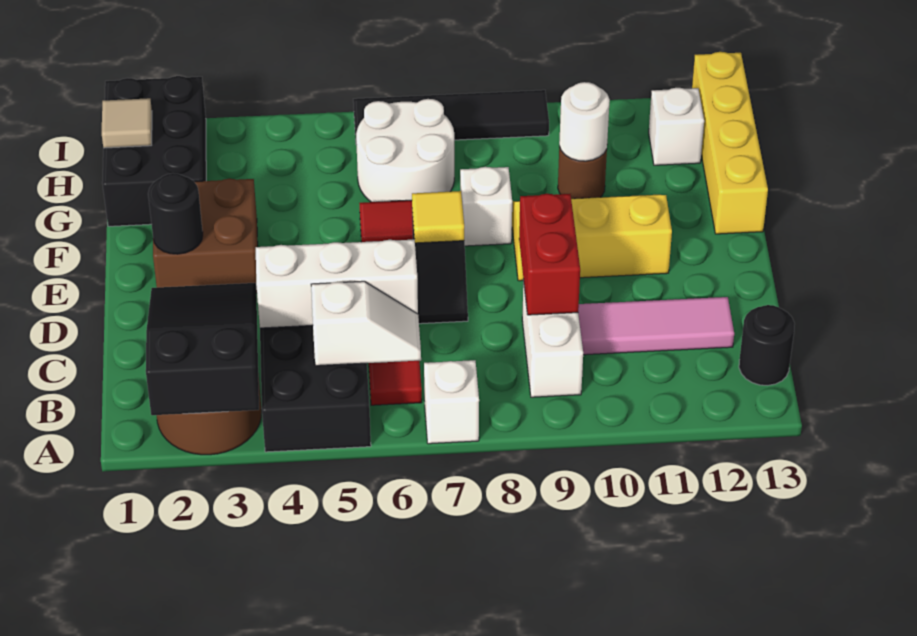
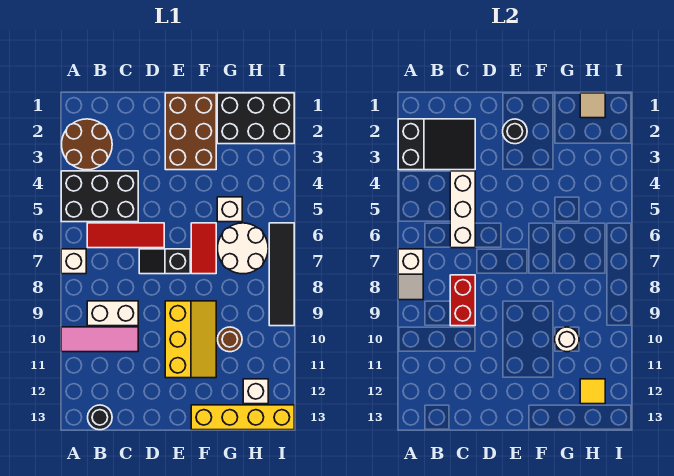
white slope B5:B6 level 2 top 5 -> white slope A7:A8 level 2 top 7
red brick C9:D9 level 2 -> red brick C8:C9 level 2
pink tile C10:C12 level 1 -> pink tile A10:C10 level 1
brown brick E2:F3 level 1 -> brown brick E1:F3 level 1
yellow tile E7 level 2 -> yellow tile H12 level 2
white brick F8 level 1 -> white brick G5 level 1

